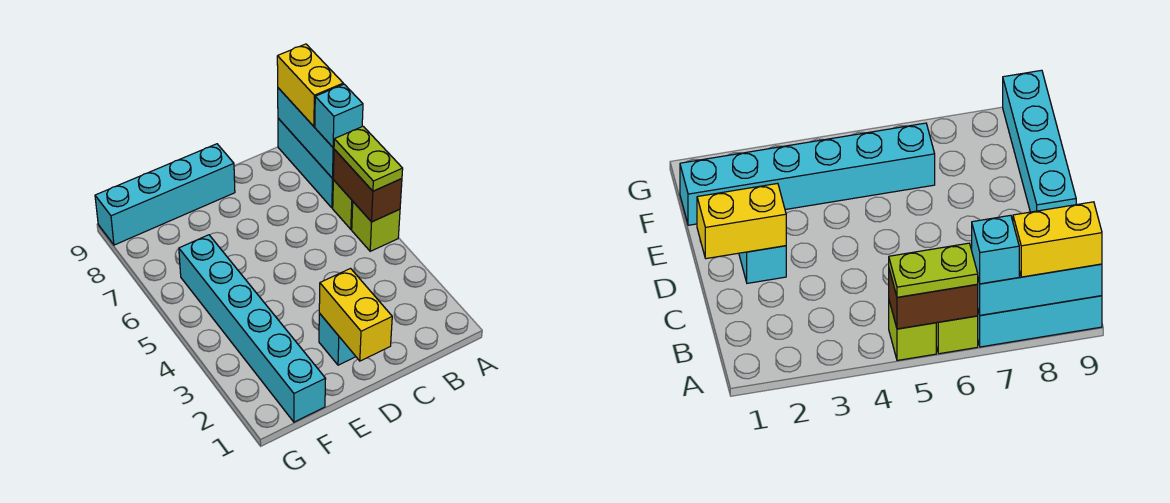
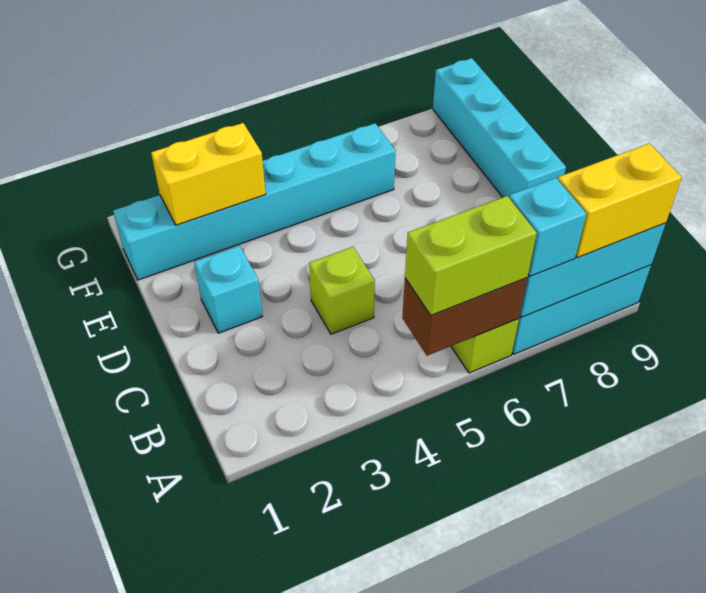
lime brick A5 level 1 -> lime brick C4 level 1
lime plate A5:A6 level 3 -> lime brick A5:A6 level 3
yellow brick D1:D2 level 2 -> yellow brick F2:F3 level 2

